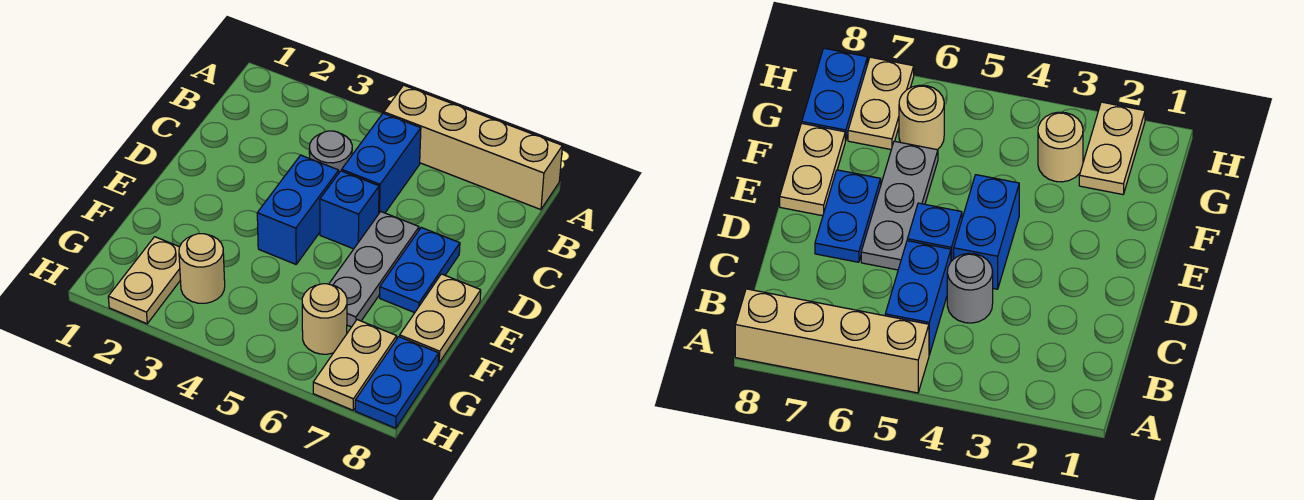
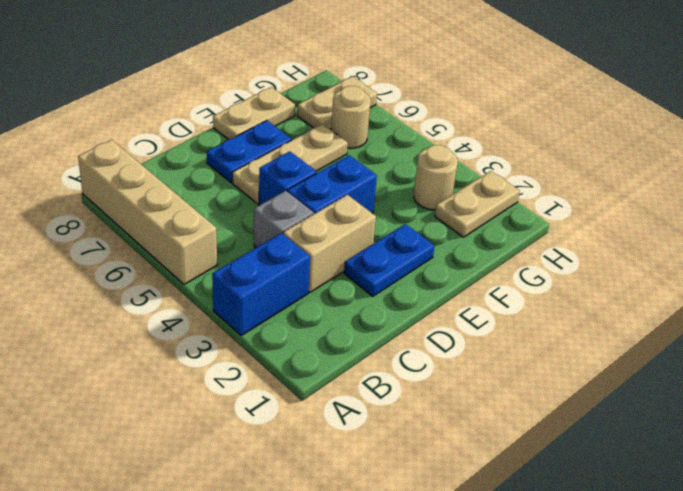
blue brick B5:C5 level 1 -> blue brick A3:B3 level 1
none -> tan brick C3:D3 level 1
grey round brick C4 level 1 -> grey brick C4 level 1
grey plate D6:F6 level 1 -> tan plate D6:F6 level 1
blue plate G8:H8 level 1 -> blue plate D2:E2 level 1

